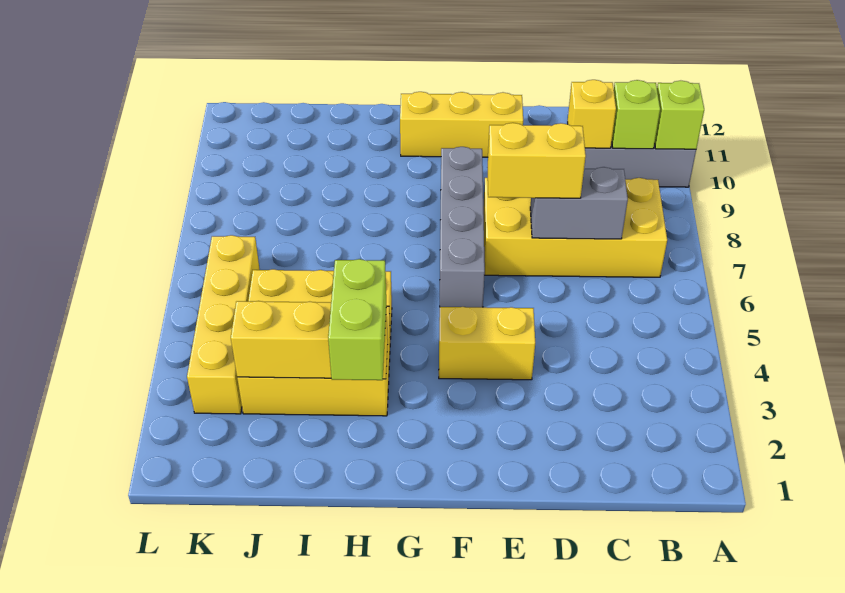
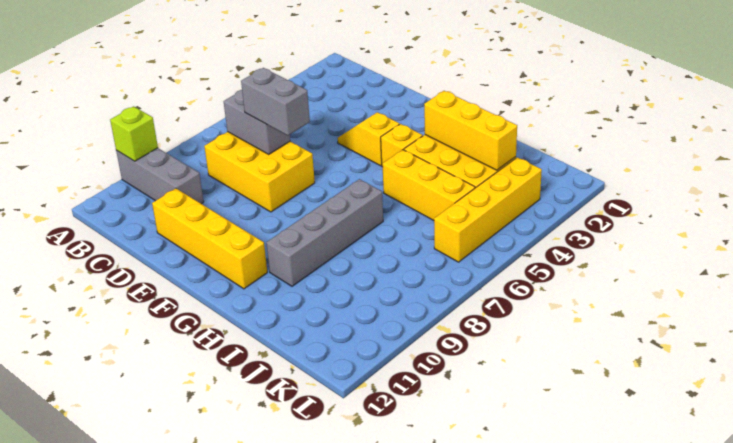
yellow brick B7:E8 level 1 -> yellow brick C7:E8 level 1
lime brick B10 level 2 -> none
yellow brick C10 level 2 -> yellow brick G4 level 1
yellow brick D7:E7 level 3 -> grey brick D7:E7 level 3
yellow brick E4:F4 level 1 -> yellow slope E4:F4 level 1 top F
yellow brick E11:G11 level 1 -> yellow brick D11:G11 level 1
grey brick F6:F9 level 1 -> grey brick H7:H10 level 1
lime brick H2:H3 level 3 -> none

